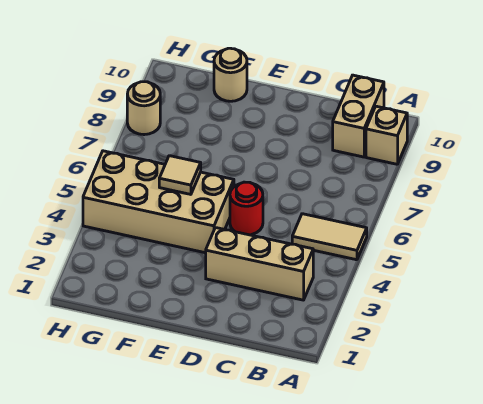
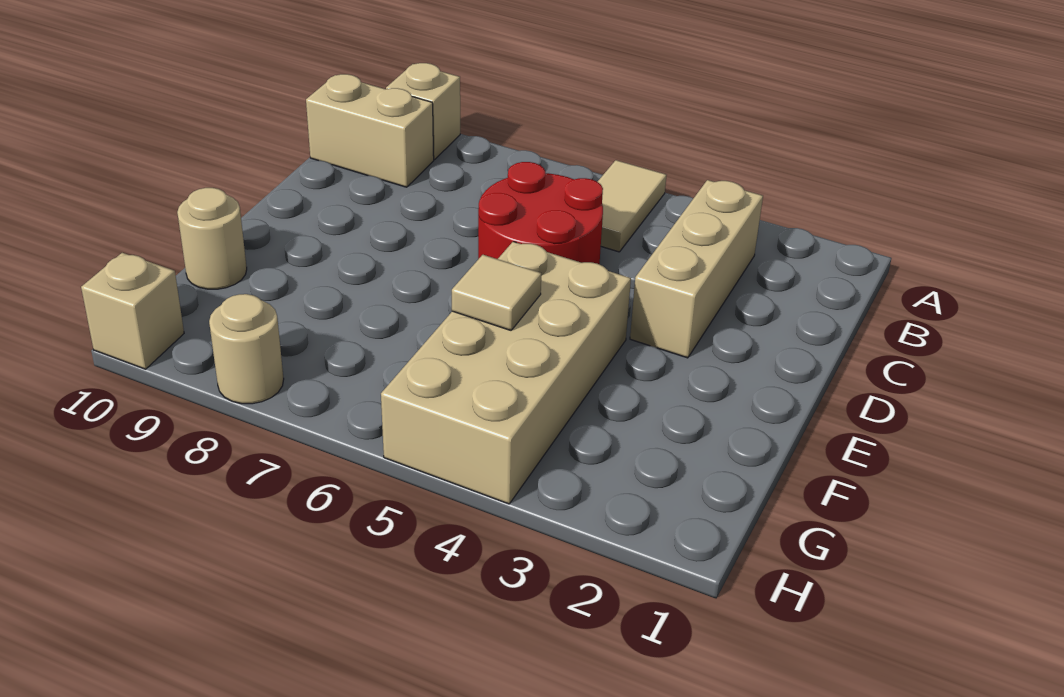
red round brick D5 level 1 -> red round brick C5:D6 level 1
none -> tan brick H10 level 1

